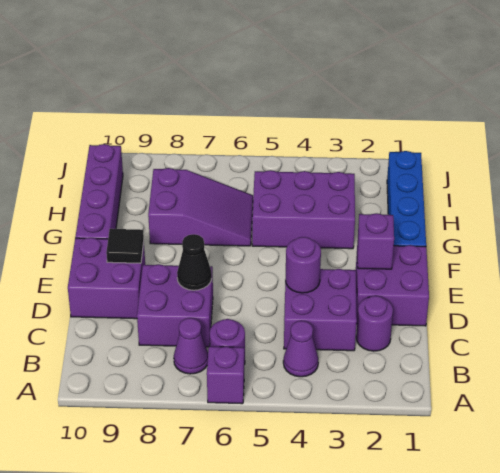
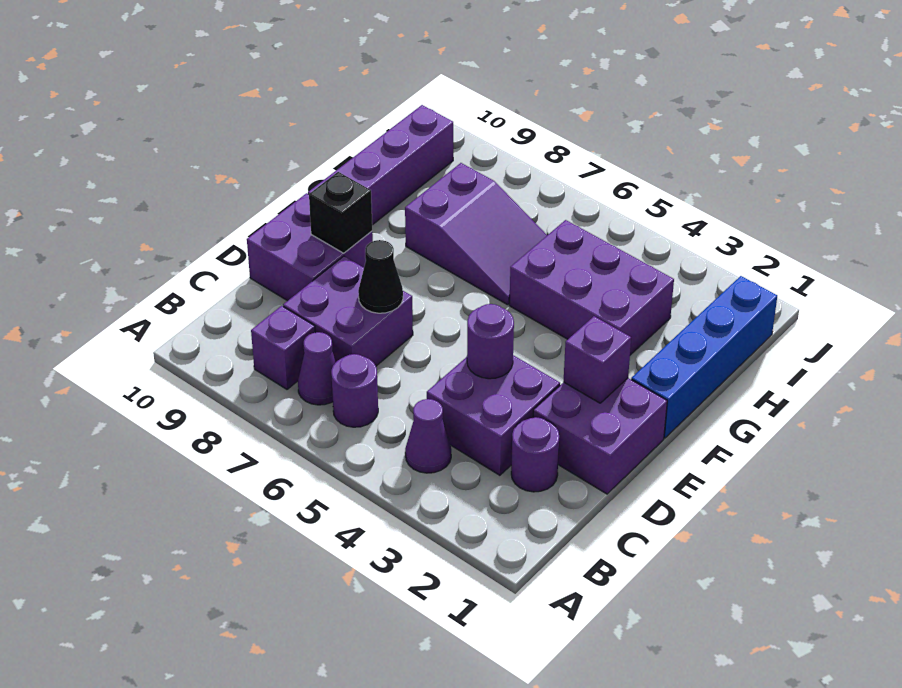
purple brick A6 level 1 -> purple brick B8 level 1
black tile E9 level 2 -> black brick E9 level 2

